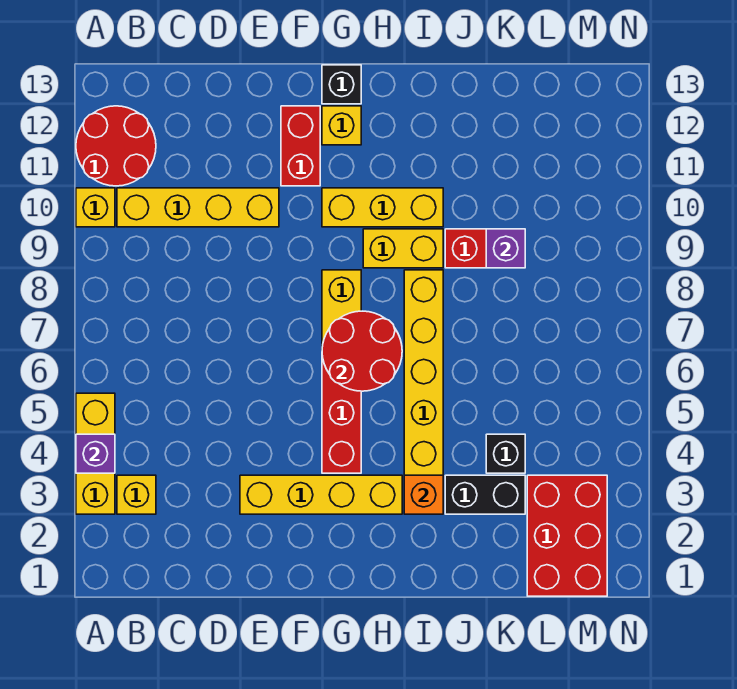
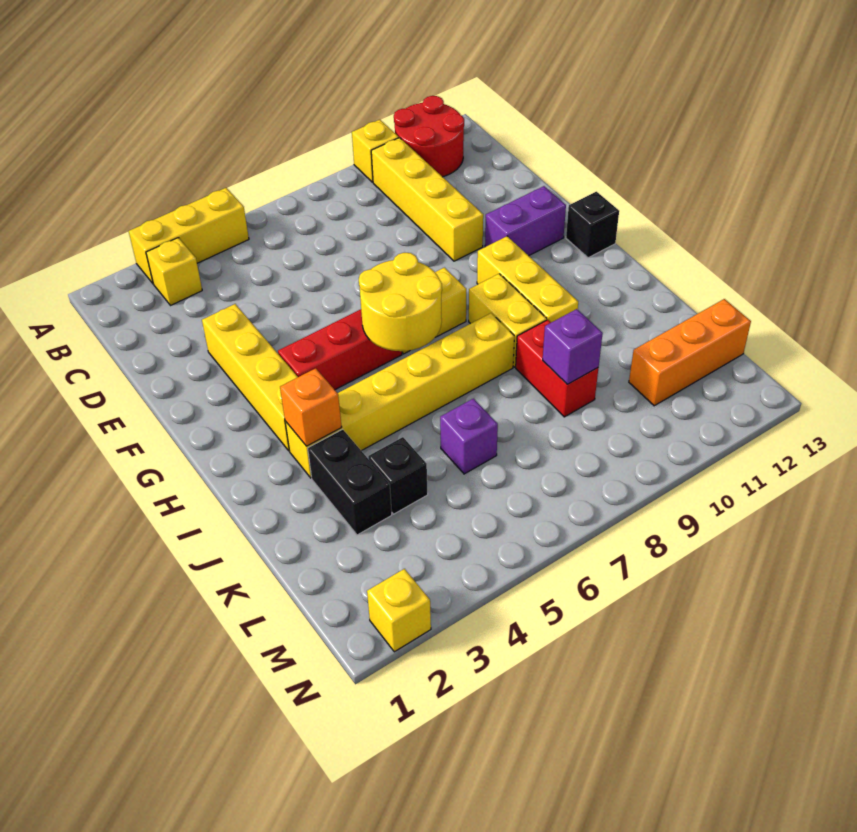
purple brick A4 level 2 -> purple brick K6 level 1
red brick F11:F12 level 1 -> purple brick F11:F12 level 1
red round brick G6:H7 level 2 -> yellow round brick G6:H7 level 2
yellow brick G12 level 1 -> yellow brick N2 level 1
red brick L1:M3 level 1 -> none
none -> orange brick L11:L13 level 1

